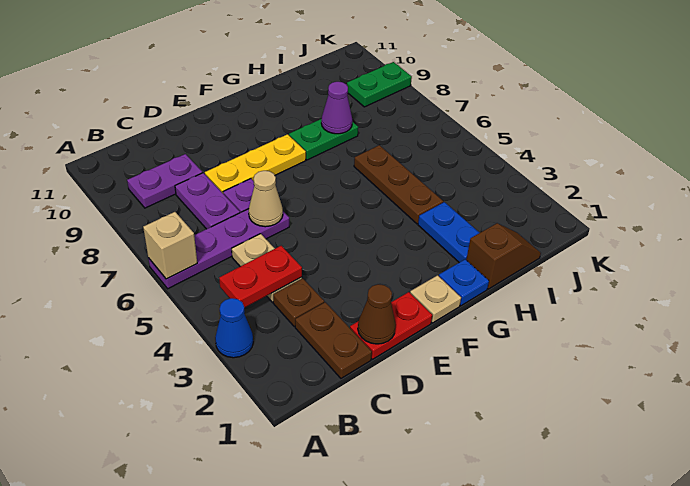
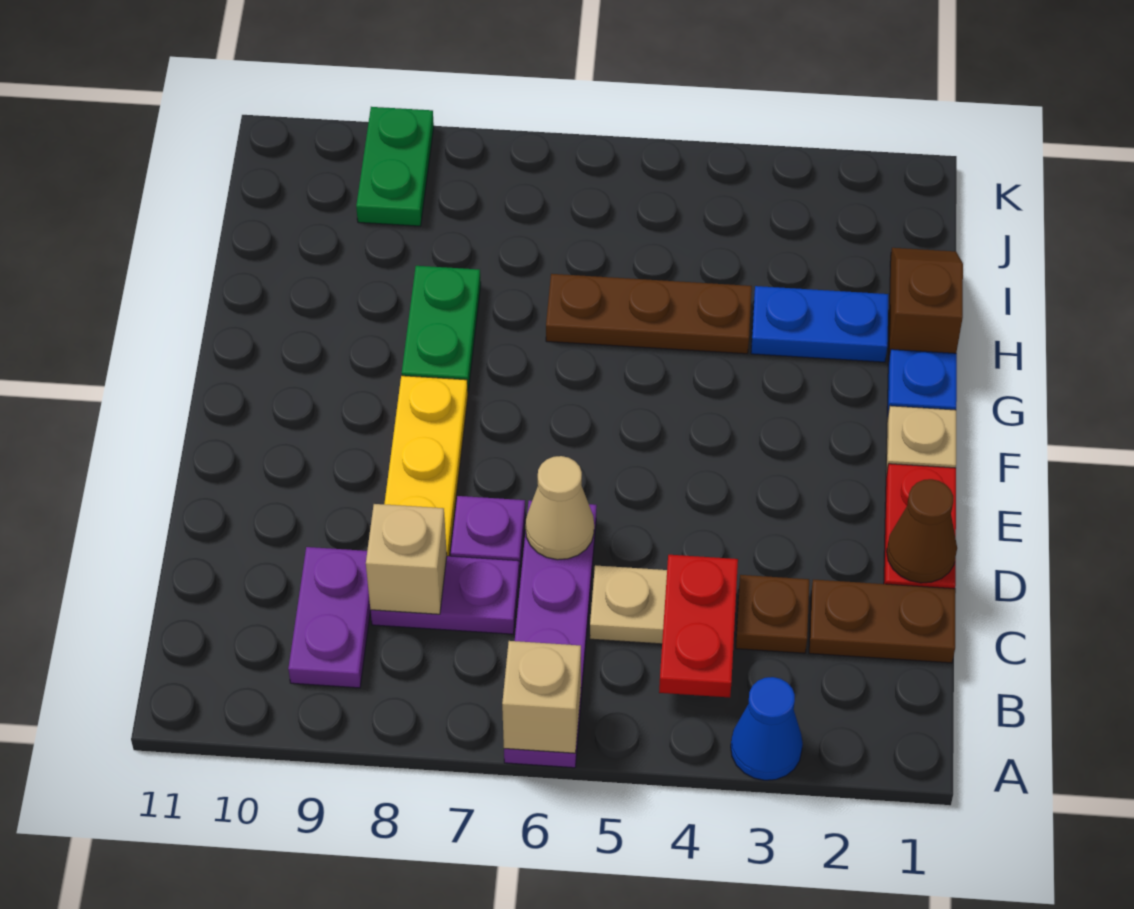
none -> tan brick C8 level 2
purple cone H8 level 2 -> none

